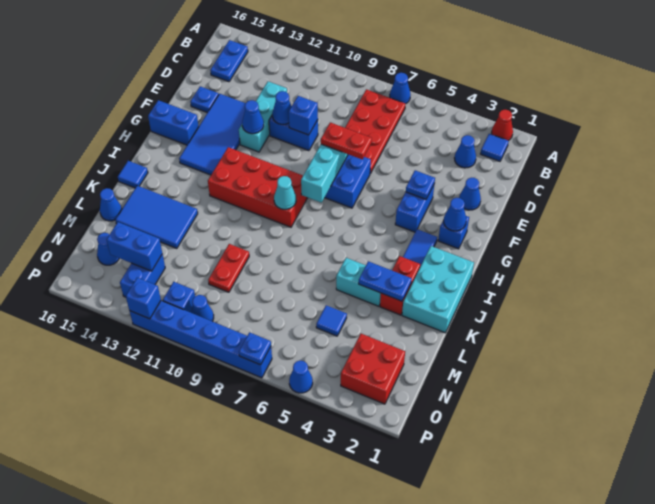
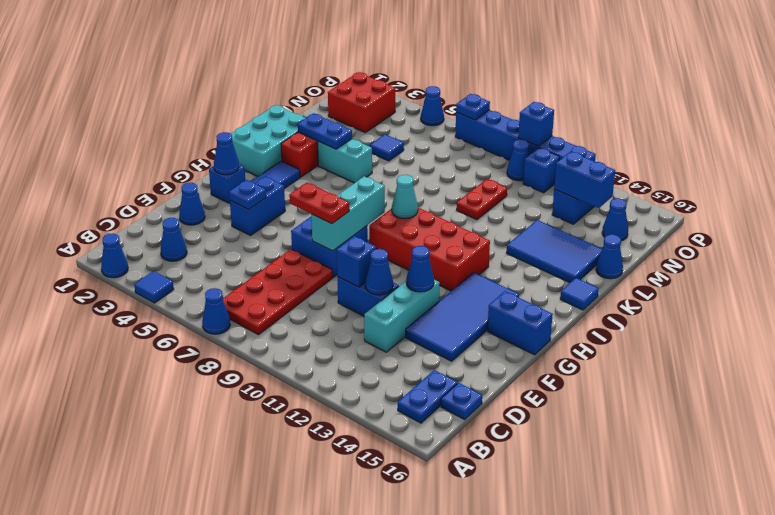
red cone A2 level 1 -> blue cone A2 level 1
blue tile B2 level 1 -> blue tile A4 level 1
blue plate E15 level 1 -> blue plate C16 level 1
blue brick P12 level 2 -> blue brick P10 level 2

